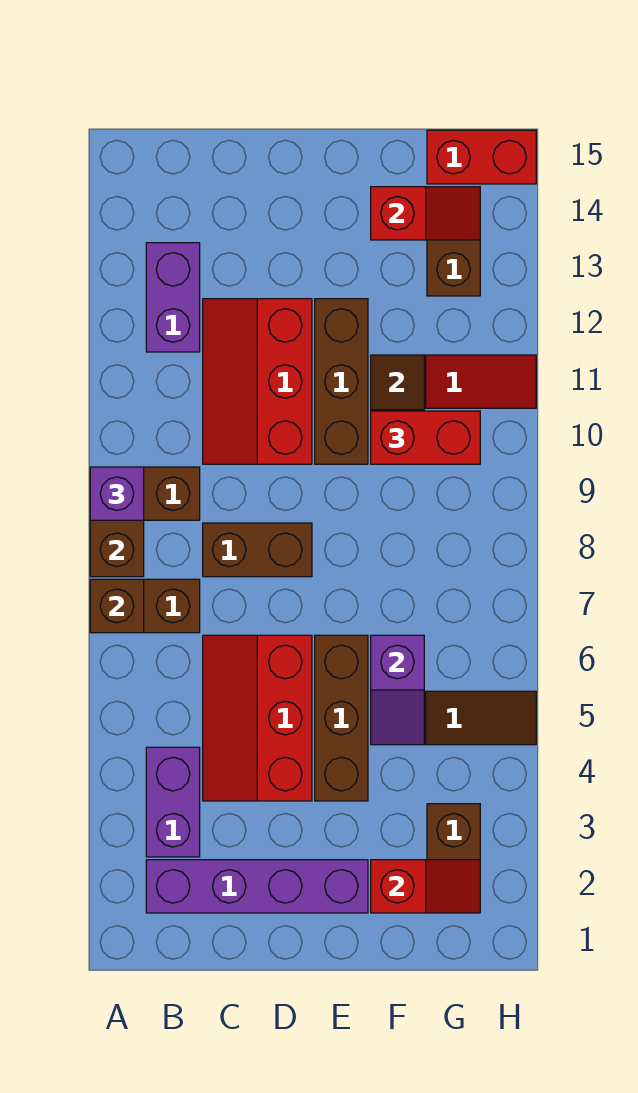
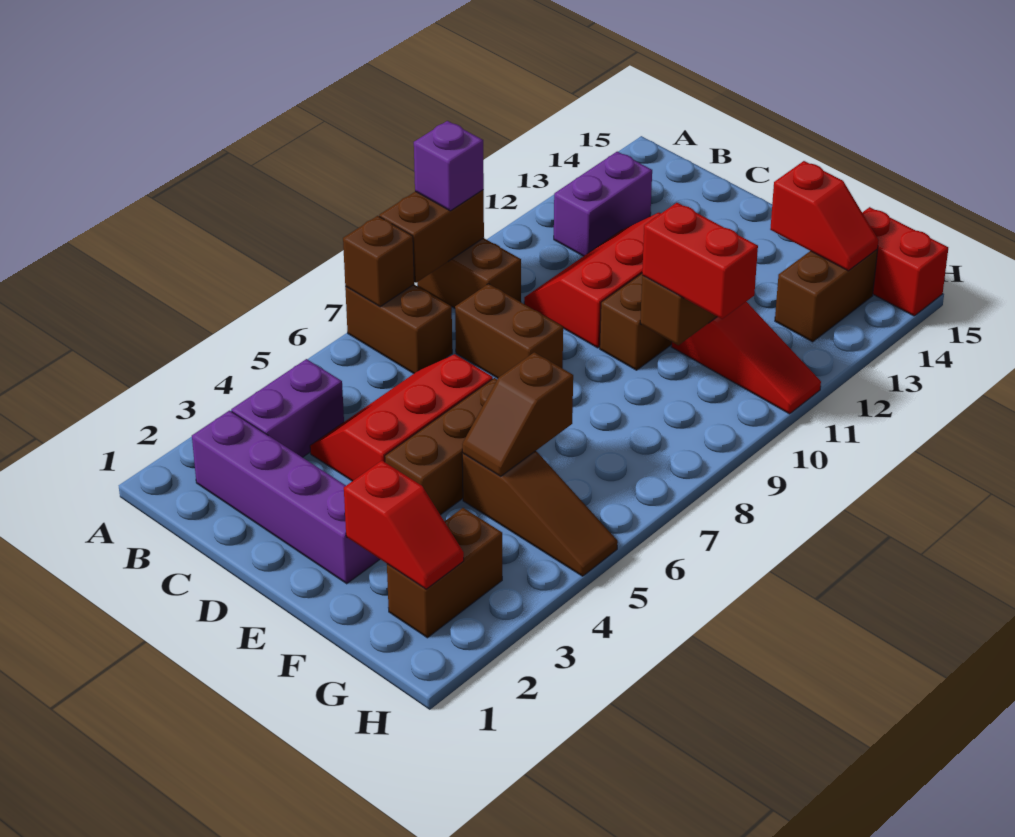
purple slope F5:F6 level 2 top 6 -> brown slope F5:F6 level 2 top 6

